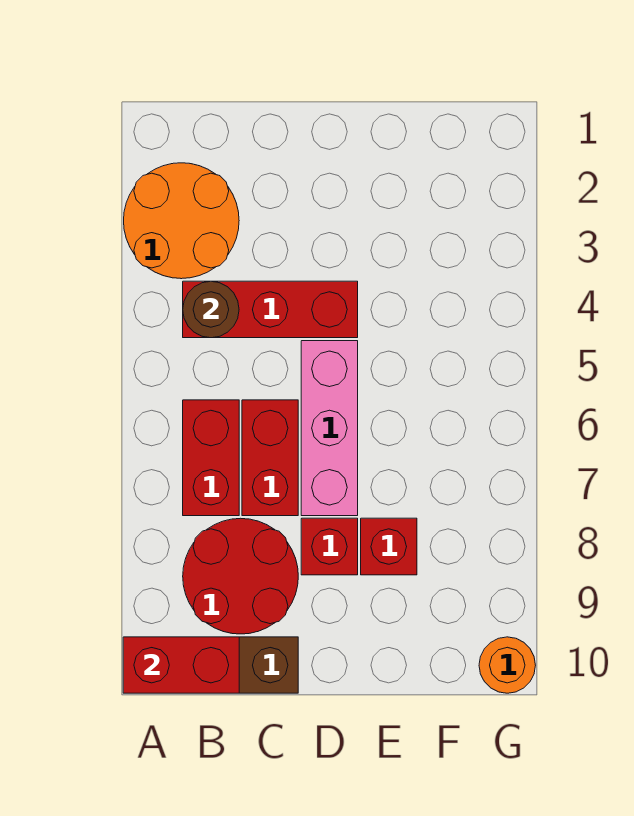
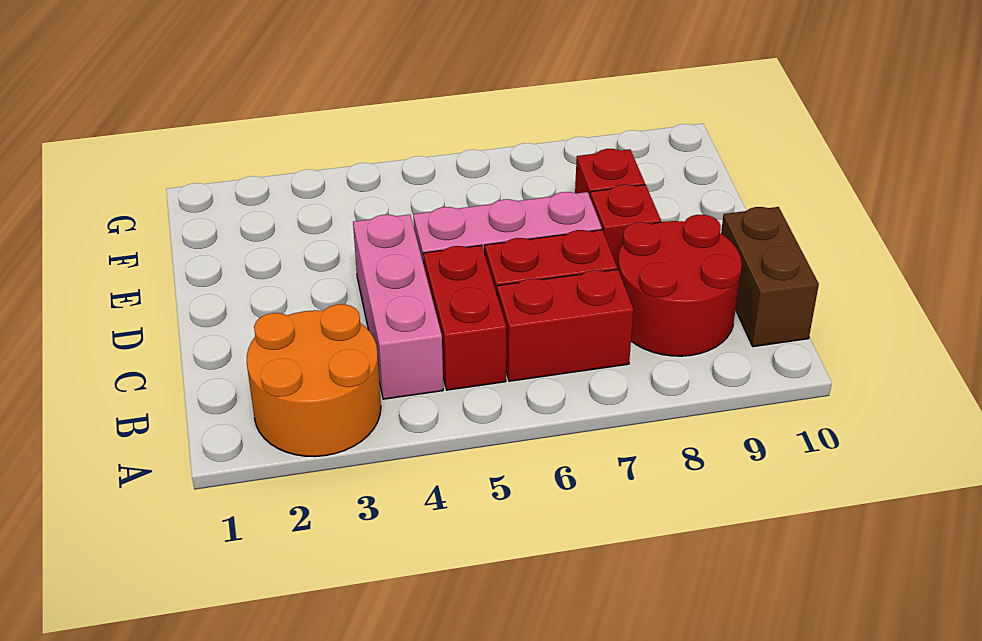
red brick A10:B10 level 2 -> red brick B5:C5 level 1
red brick B4:D4 level 1 -> pink brick B4:D4 level 1
brown round brick B4 level 2 -> none
orange round brick G10 level 1 -> none

